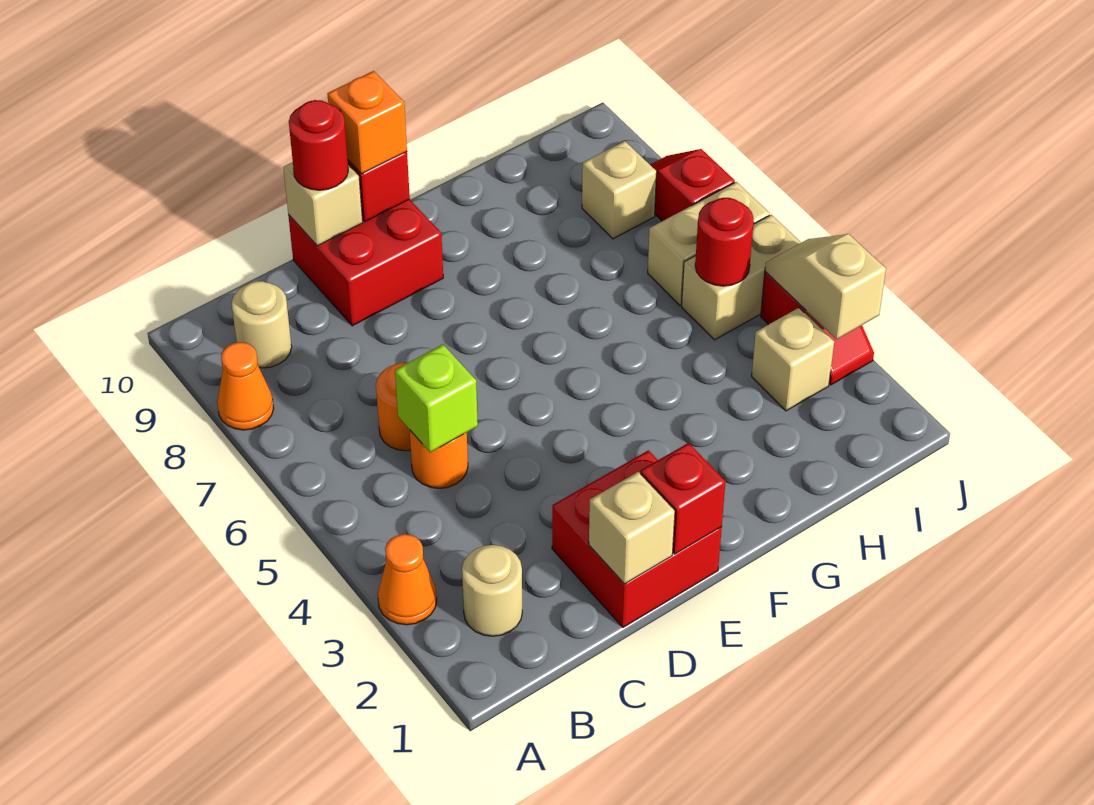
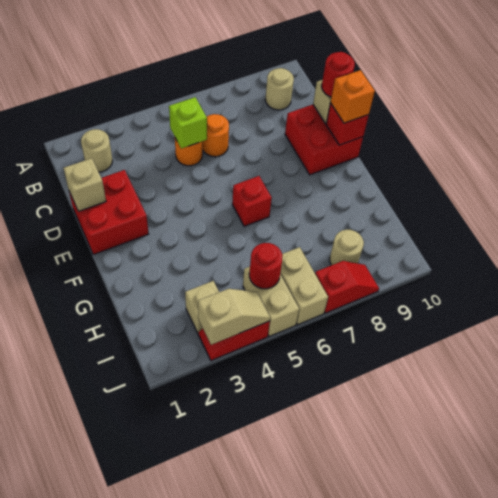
orange cone A3 level 1 -> none
orange cone A8 level 1 -> none
red brick E1 level 2 -> red brick F6 level 1
tan brick I8 level 1 -> tan round brick I8 level 1

